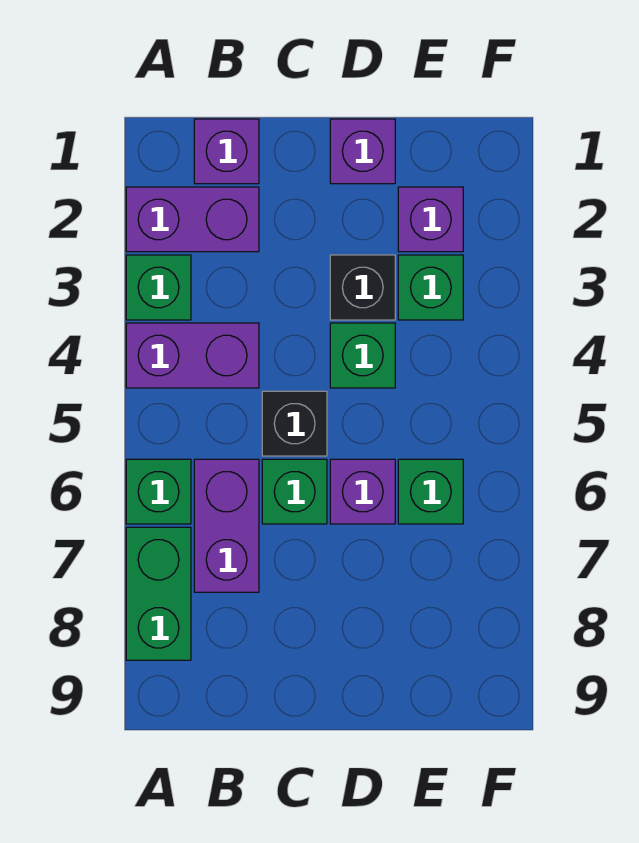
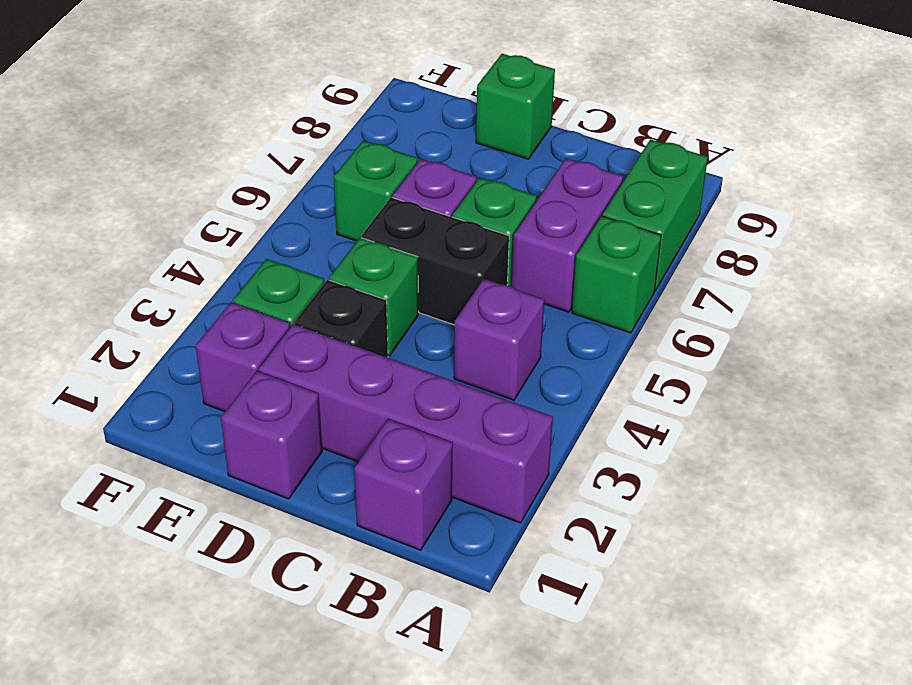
purple brick A2:B2 level 1 -> purple brick A2:D2 level 1
green brick A3 level 1 -> green brick D9 level 1
purple brick A4:B4 level 1 -> purple brick B4 level 1
black brick C5 level 1 -> black brick C5:D5 level 1

